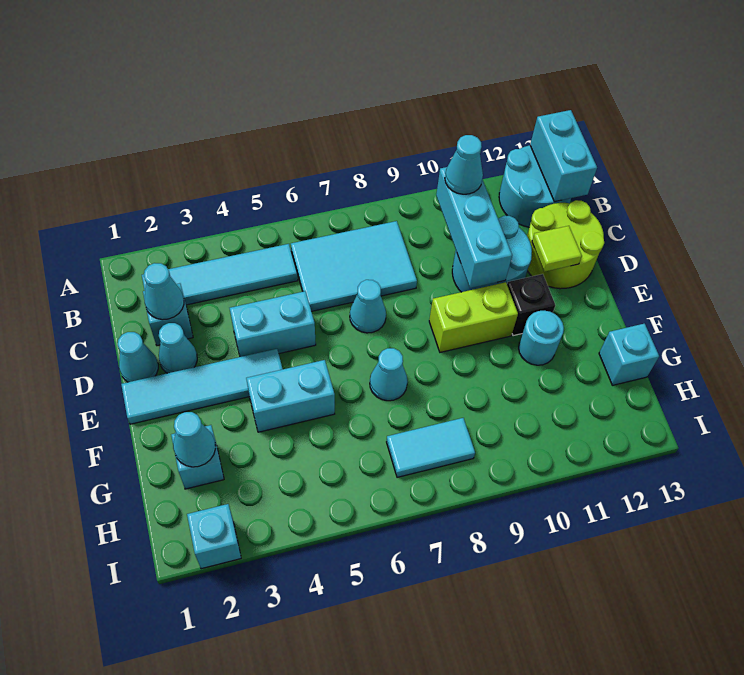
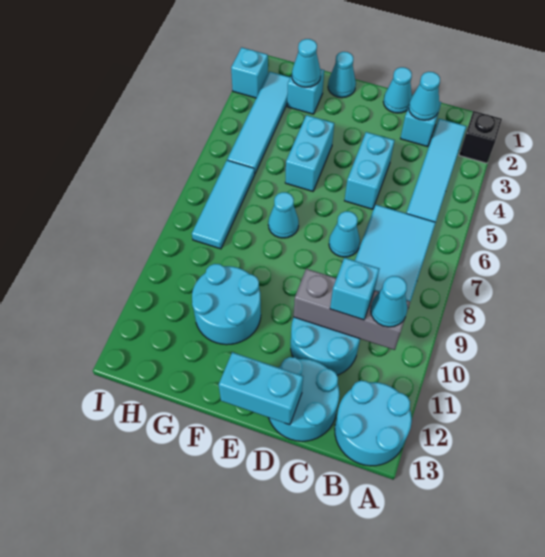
cyan brick A13:B13 level 2 -> cyan brick D13:E13 level 2
cyan brick B10:D10 level 2 -> grey brick B10:D10 level 2
lime round brick C12:D13 level 1 -> cyan round brick C12:D13 level 1
cyan cone D2 level 1 -> cyan cone F1 level 1
lime tile D12 level 2 -> none
cyan tile E1:E4 level 1 -> cyan tile H2:H5 level 1
lime brick E9:E10 level 1 -> none
black brick E11 level 1 -> black brick A2 level 1
cyan round brick F11 level 1 -> cyan round brick F10:G11 level 1
cyan brick G13 level 1 -> cyan brick C10 level 3
cyan tile H7:H8 level 1 -> cyan tile H6:H8 level 1

